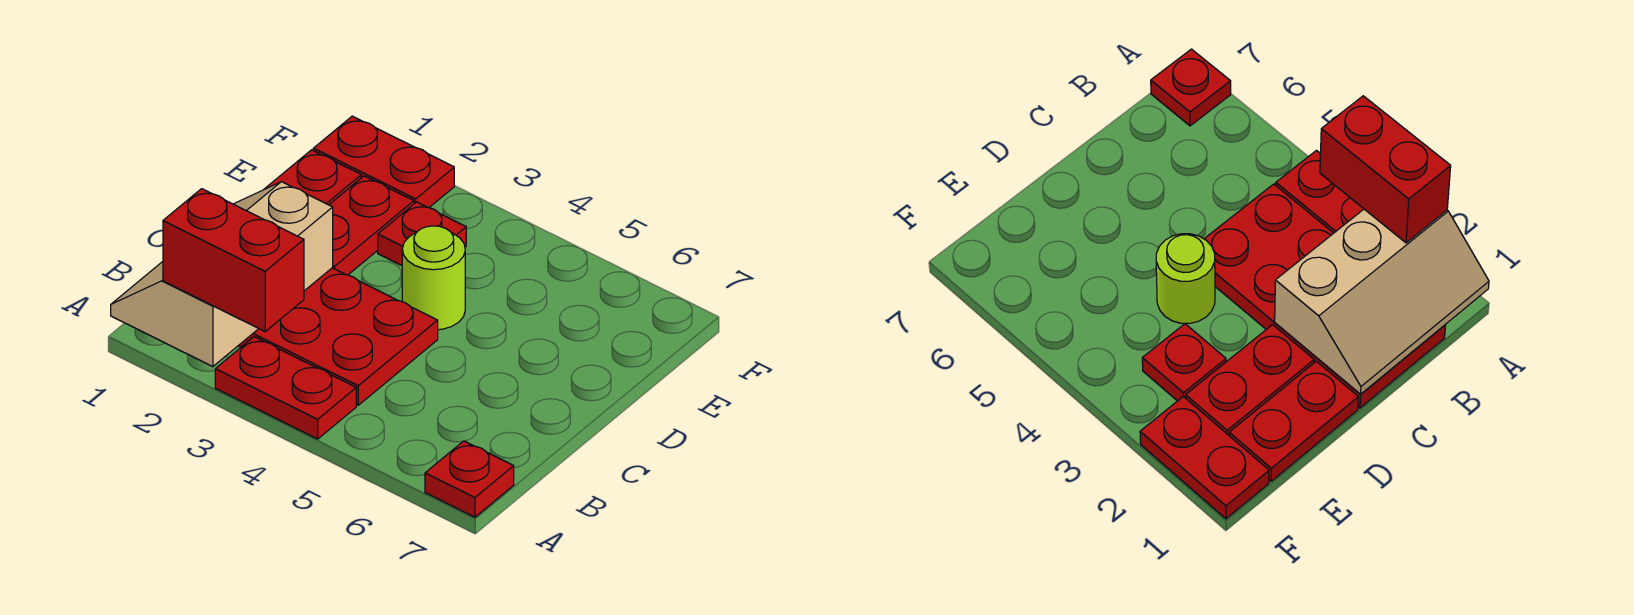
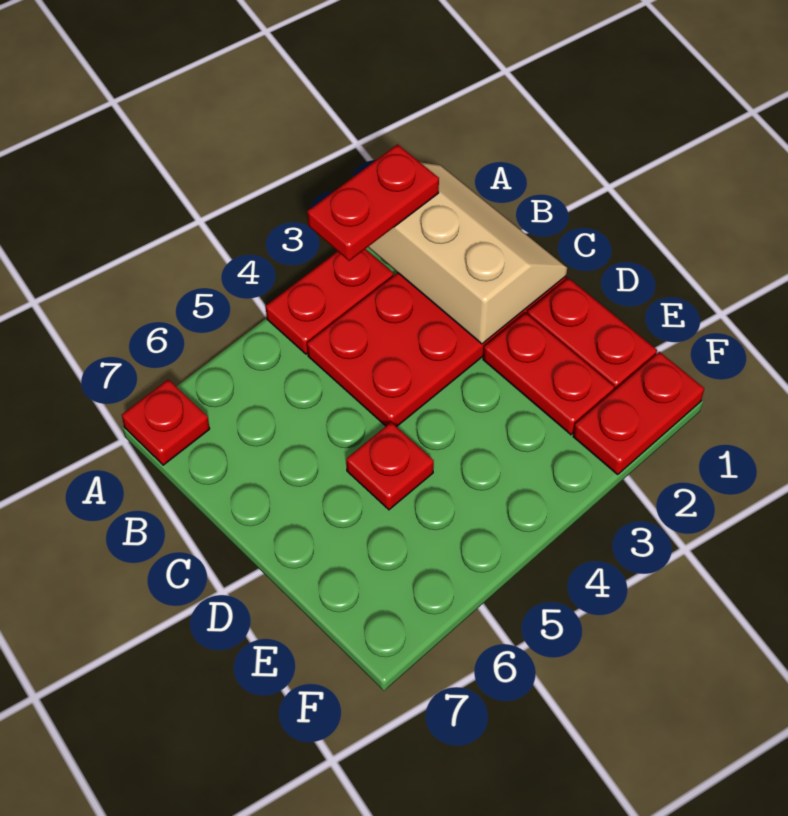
red brick A2:A3 level 3 -> red plate A2:A3 level 3
lime round brick D4 level 1 -> none
red plate E3 level 1 -> red plate D5 level 1

